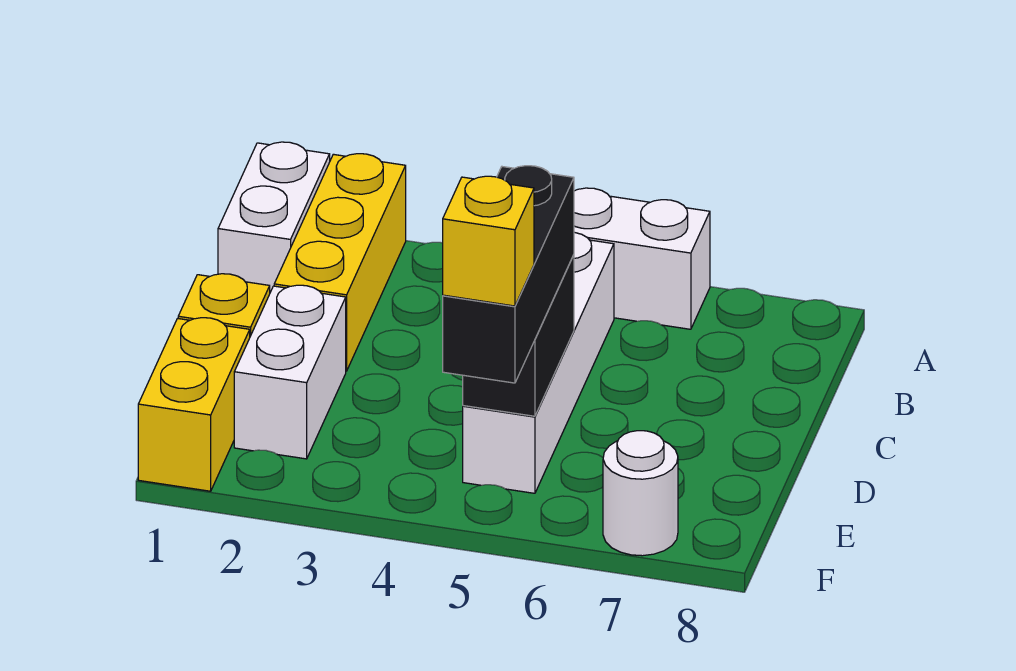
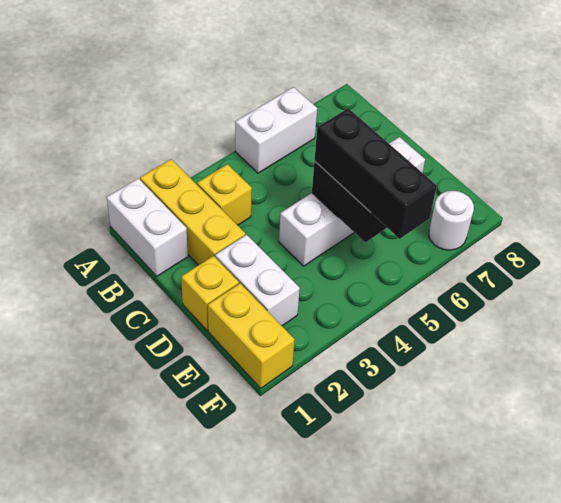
white brick B5:E5 level 1 -> white brick D4:D7 level 1
yellow brick F5 level 4 -> yellow brick B3 level 1

